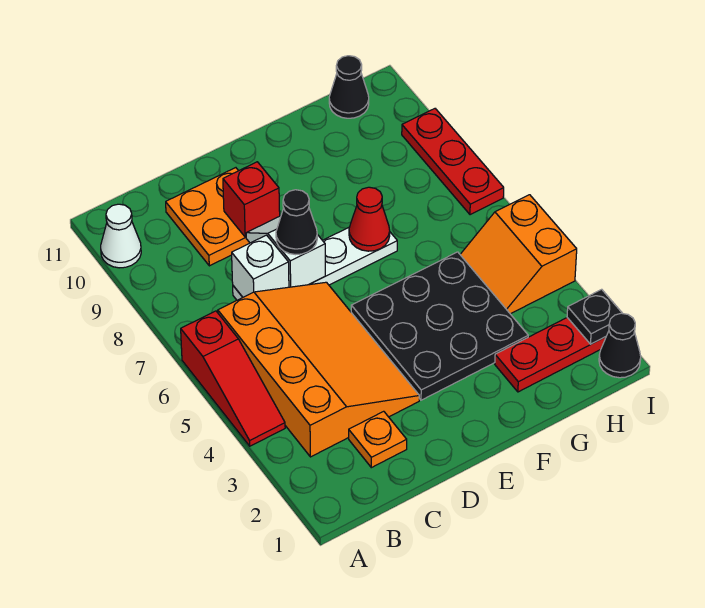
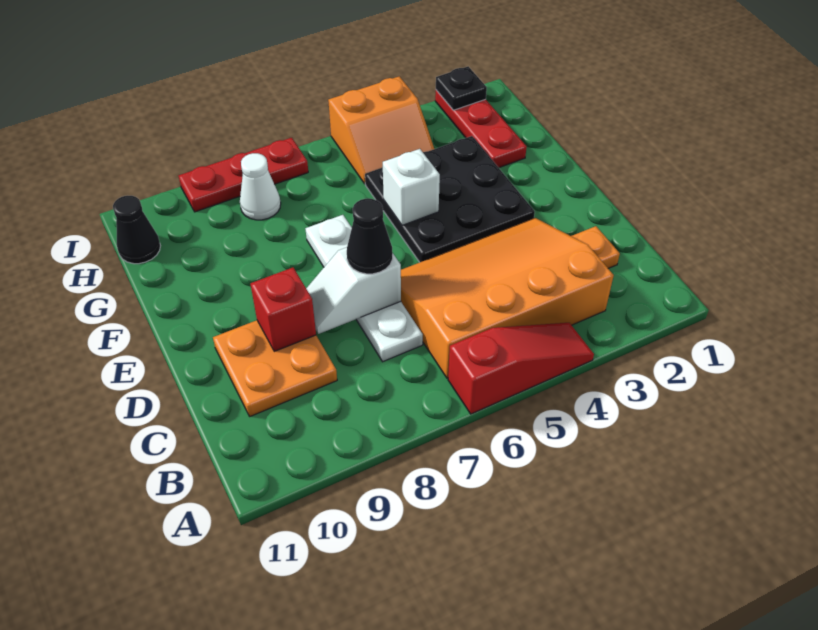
white cone A10 level 1 -> white cone H8 level 1
white brick C7 level 2 -> white brick F5 level 2
red cone F7 level 2 -> none
black cone I1 level 1 -> none

